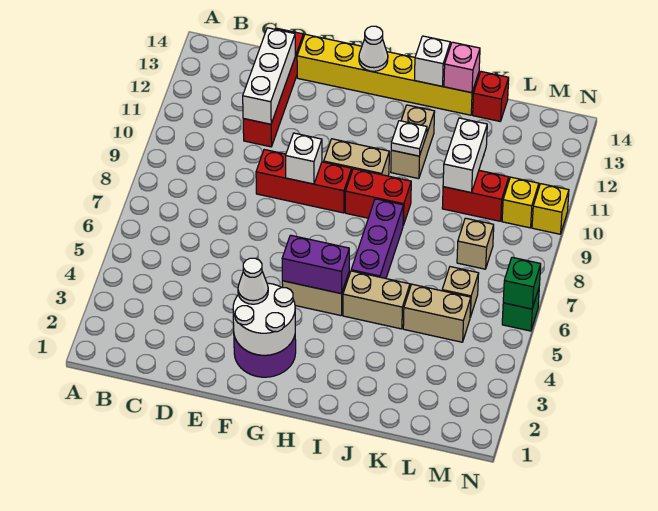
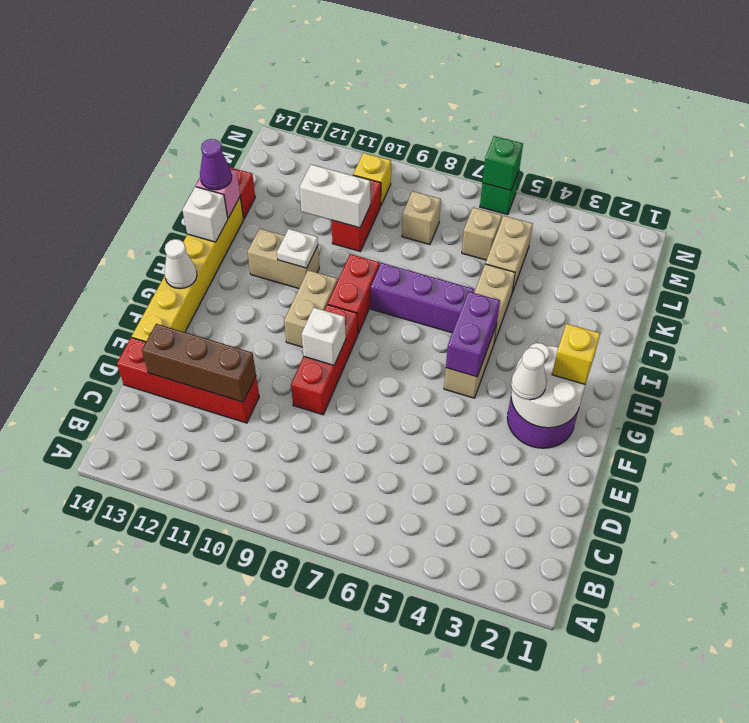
white brick D11:D13 level 2 -> brown brick D11:D13 level 2
none -> purple cone J14 level 3
yellow brick N10 level 1 -> yellow brick G2 level 3

